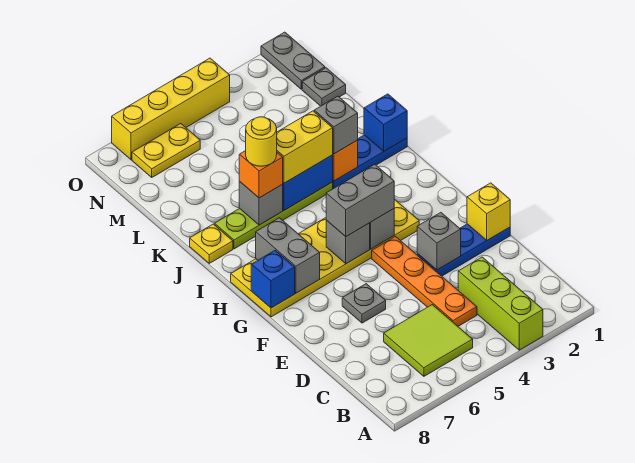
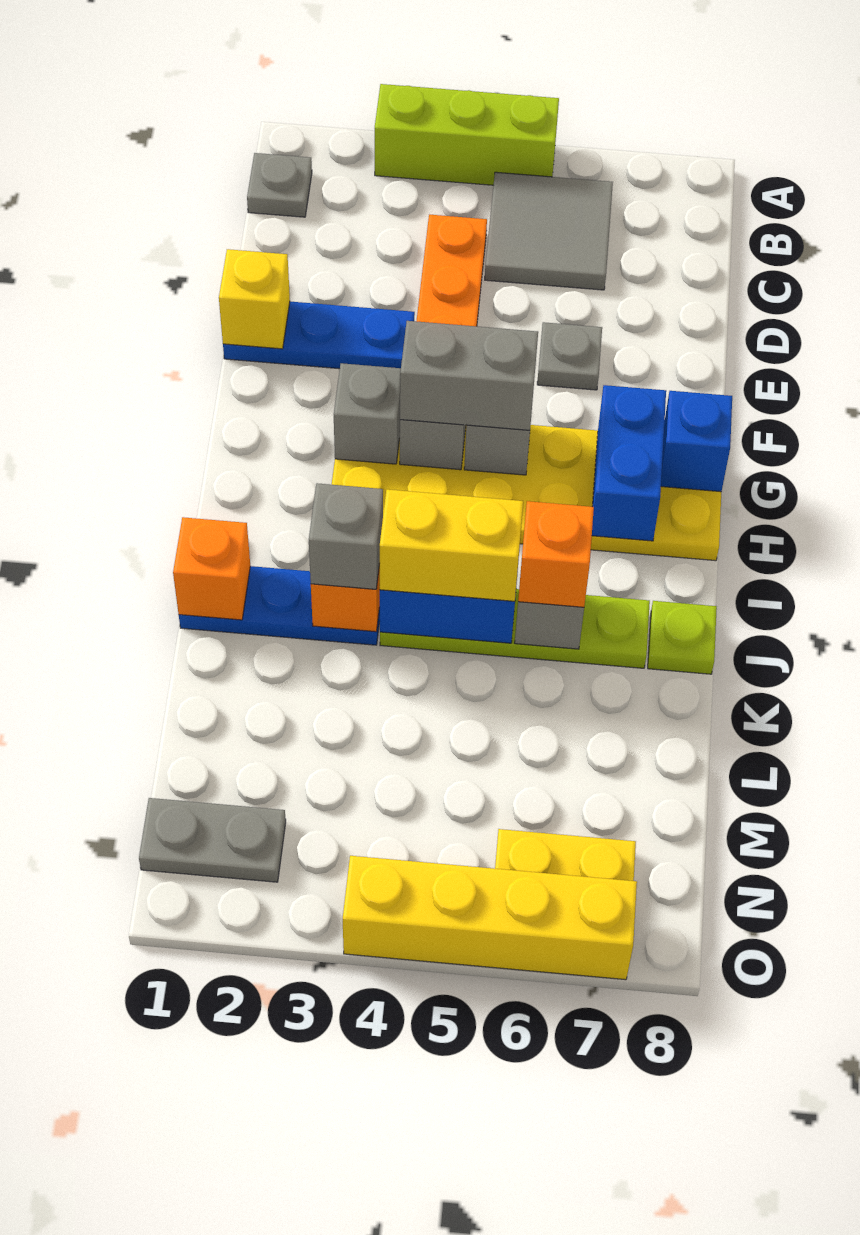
lime brick A3:C3 level 1 -> lime brick A3:A5 level 1
lime tile B5:C6 level 1 -> grey tile B5:C6 level 1
grey brick E3 level 2 -> grey brick G3 level 2
grey brick G7:H7 level 2 -> blue brick G7:H7 level 2
blue brick J1 level 2 -> orange brick J1 level 2
yellow round brick J6 level 4 -> none
yellow plate J8 level 1 -> lime plate J8 level 1
grey plate M1 level 1 -> grey plate B1 level 1
grey plate N1:O1 level 1 -> grey plate N1:N2 level 1

